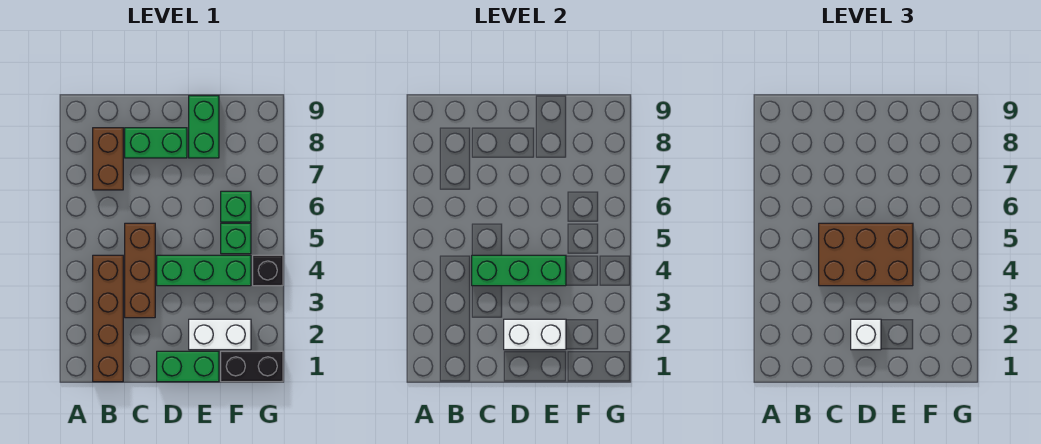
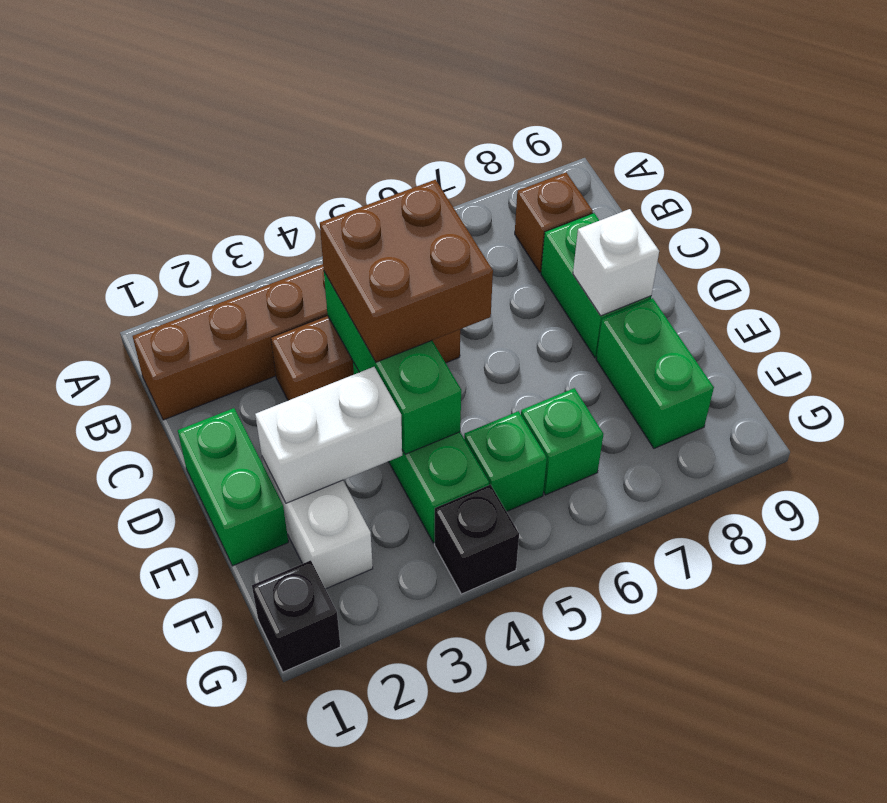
brown brick B7:B8 level 1 -> brown brick B8 level 1
brown brick C4:E5 level 3 -> brown brick C4:D5 level 3
white brick D2:E2 level 2 -> white brick E2:E3 level 2
white brick D2 level 3 -> white brick D8 level 2
green brick E8:E9 level 1 -> green brick E8:F8 level 1
black brick F1:G1 level 1 -> black brick G1 level 1

